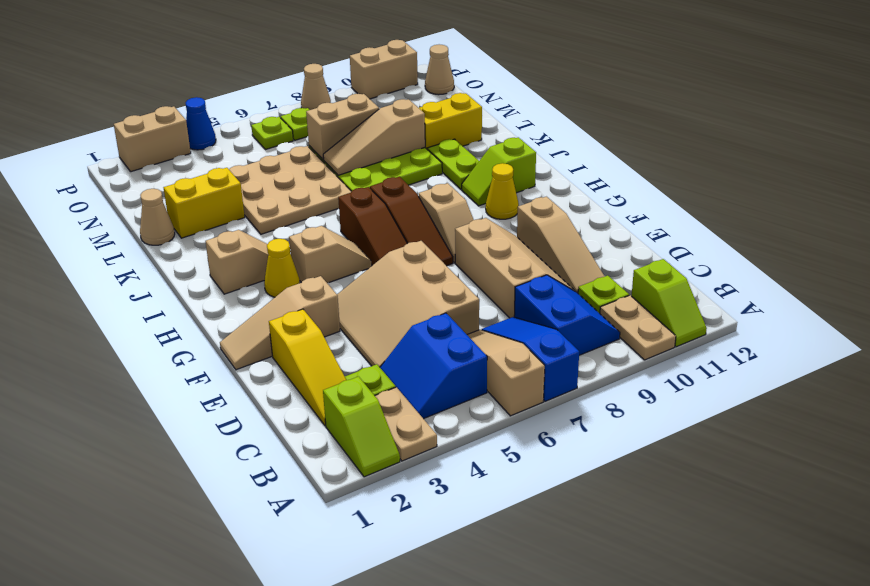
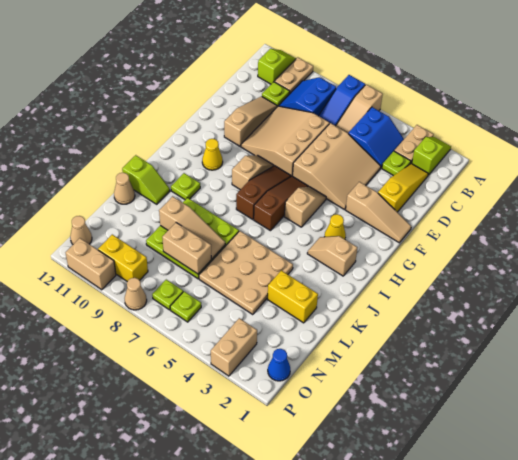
tan slope D8:F9 level 1 top 8 -> tan slope D7:F9 level 1 top 7
tan slope H4:H5 level 1 top 4 -> tan slope G5:H5 level 1 top H
lime slope I10:I11 level 1 top 11 -> lime slope K11:K12 level 1 top 12
lime plate J10:K10 level 1 -> lime plate J10 level 1
tan cone L1 level 1 -> tan cone L12 level 1
yellow brick L10:L11 level 1 -> yellow brick O9:O10 level 1
tan brick P2:P3 level 1 -> tan brick O3:P3 level 1
blue cone P4 level 1 -> blue cone O1 level 1

